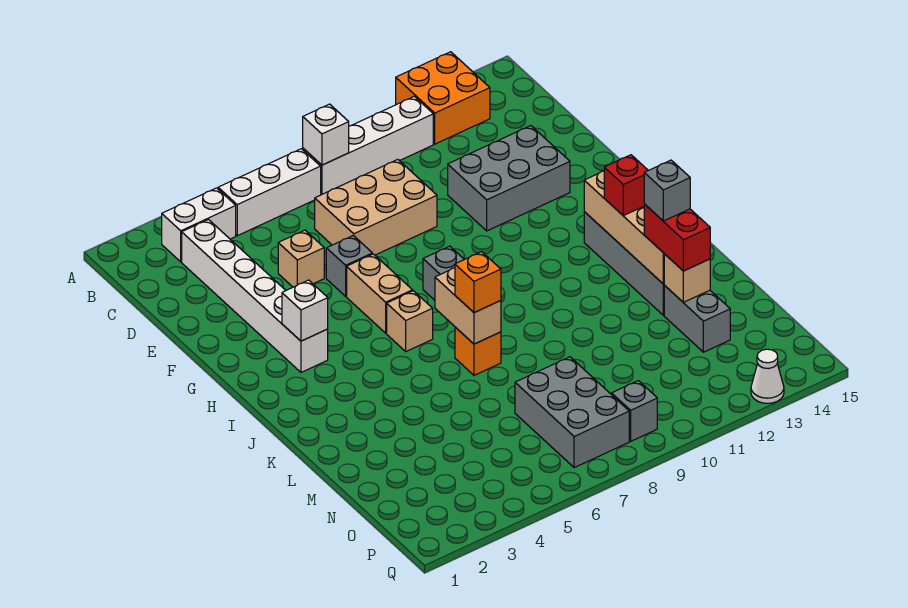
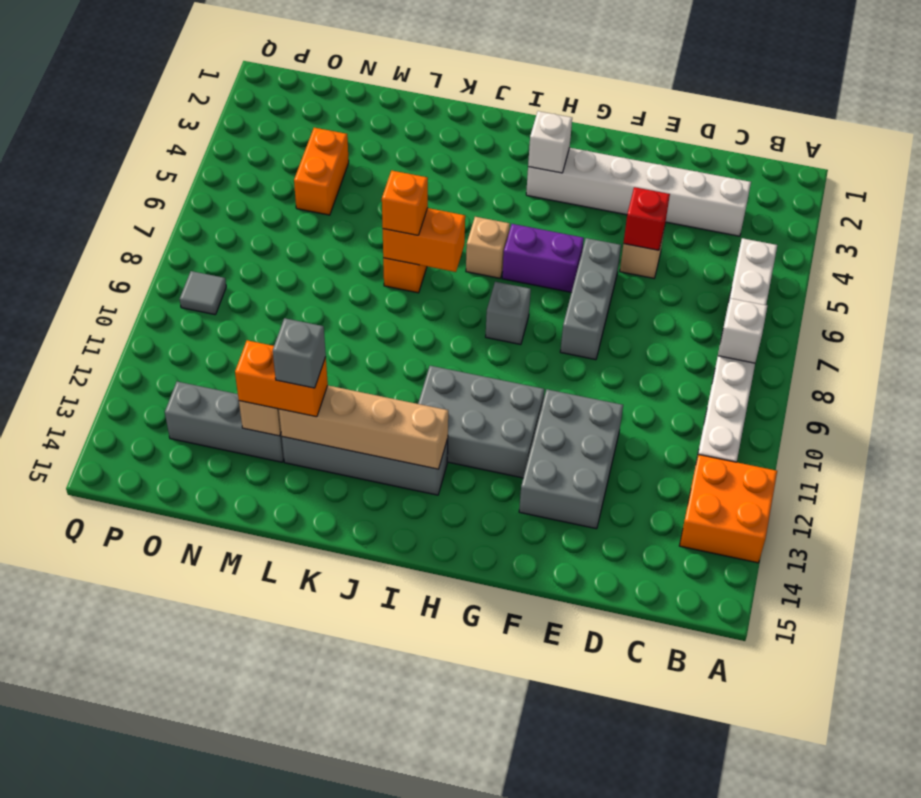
white brick B3:B4 level 1 -> none
tan brick D7:E9 level 1 -> none
grey brick F6 level 1 -> grey brick F6:F8 level 1
tan brick G6:H6 level 1 -> purple brick G6:H6 level 1
tan brick J7:K7 level 2 -> orange brick J7:K7 level 2
red brick J13 level 3 -> red brick E5 level 2
red brick L13:M13 level 3 -> orange brick L13:M13 level 3
grey brick M13:N13 level 1 -> grey brick M13:O13 level 1
none -> orange brick N4:N5 level 1
grey brick N7:P8 level 1 -> grey brick G11:I12 level 1
grey brick P9 level 1 -> grey tile P9 level 1
white cone Q13 level 1 -> none

